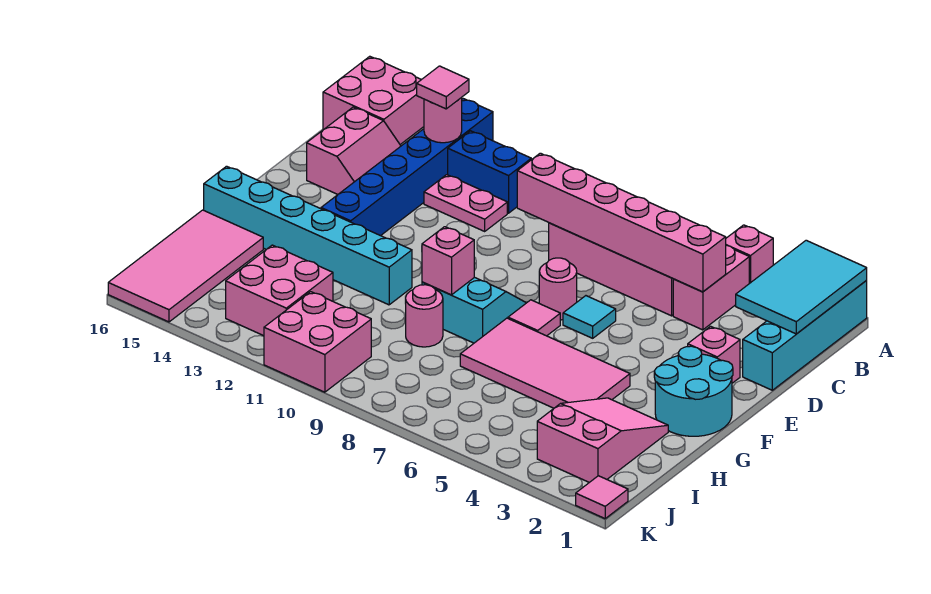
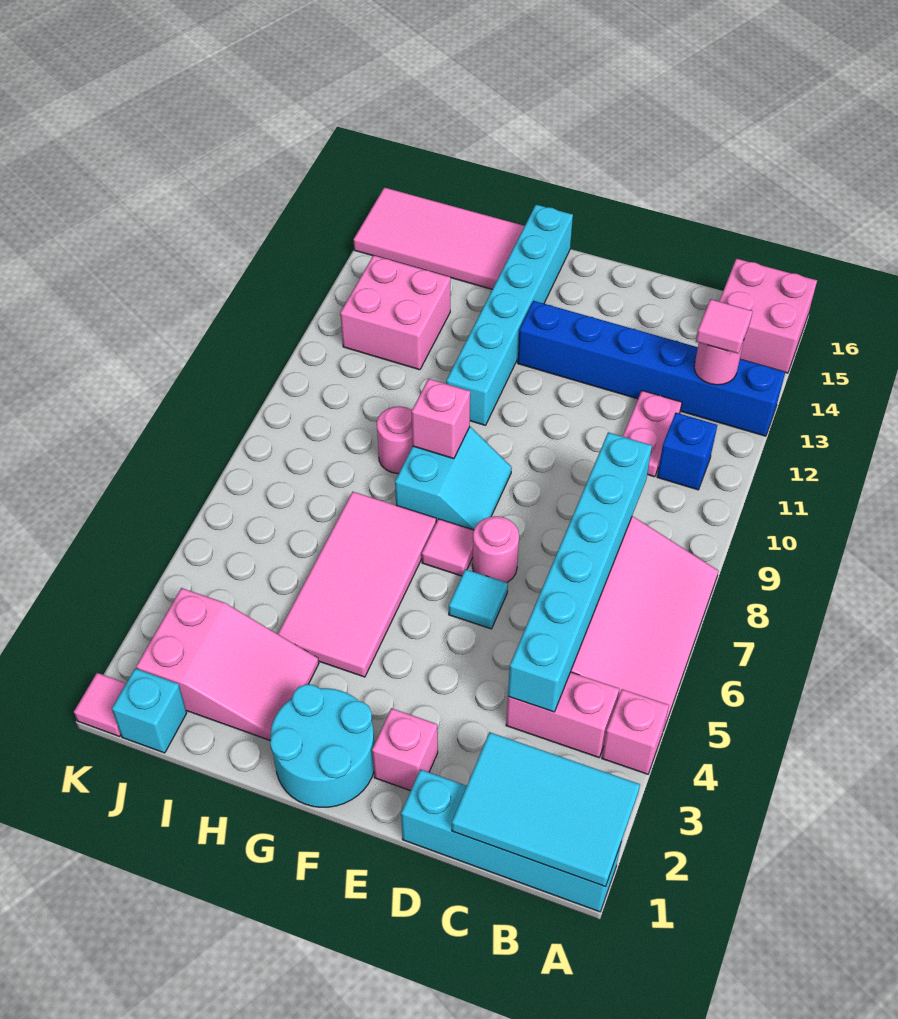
blue brick B11:B12 level 1 -> blue brick B11 level 1
pink brick C4:C9 level 2 -> cyan brick C4:C9 level 2
pink slope C14:D15 level 1 top 15 -> none
none -> cyan brick J1 level 1
pink brick J10:K11 level 1 -> none

